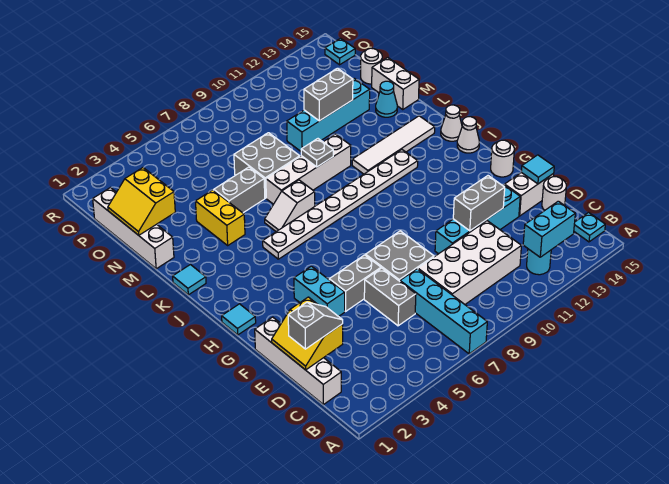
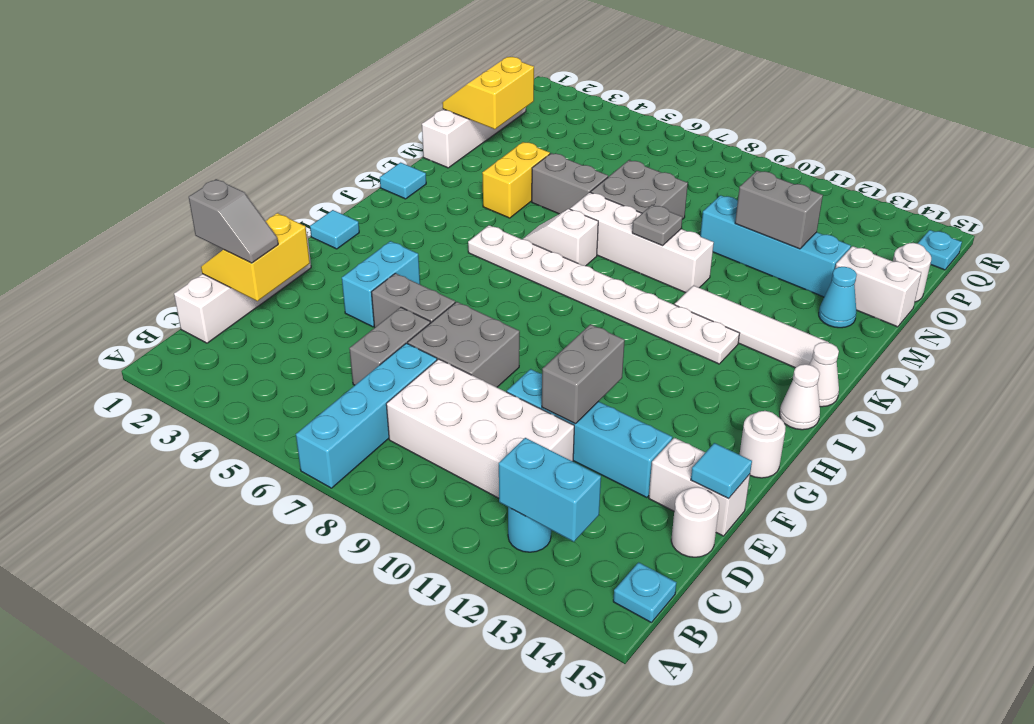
grey brick E11:E12 level 2 -> grey brick E11:F11 level 2
white brick M15:N15 level 1 -> white brick N14:N15 level 1

